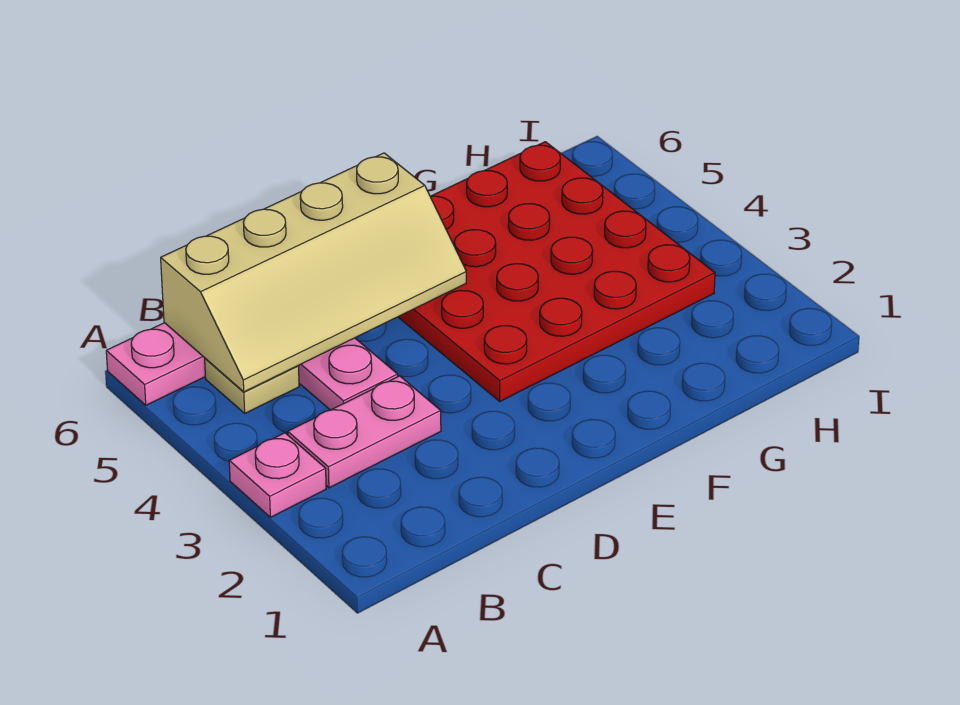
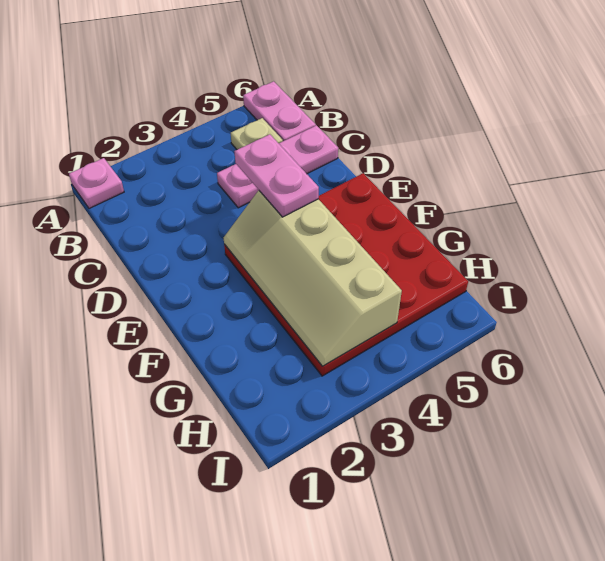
pink plate A3 level 1 -> pink plate A1 level 1
pink plate B3:C3 level 1 -> pink plate D4:E4 level 3
tan slope B5:E6 level 2 top 6 -> tan slope E3:H4 level 2 top 4

